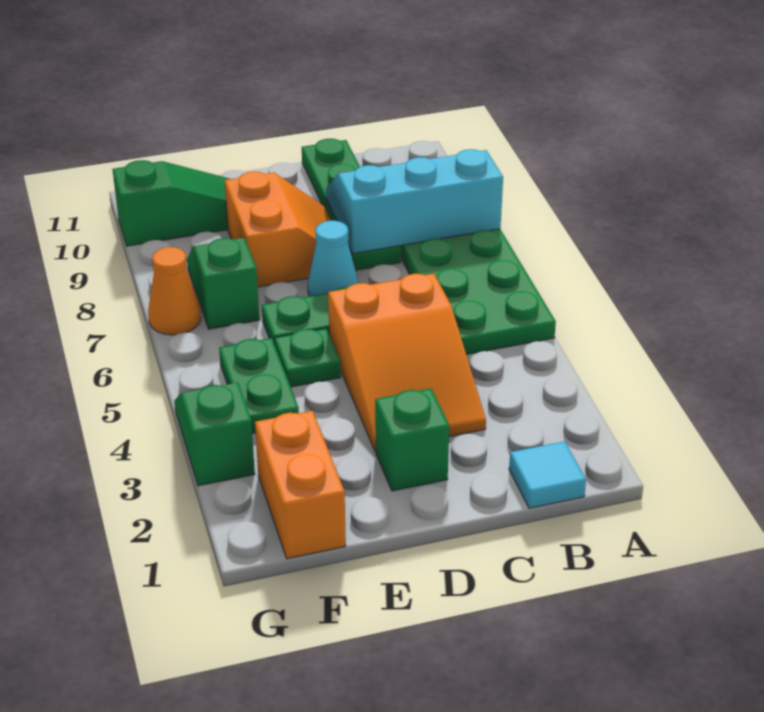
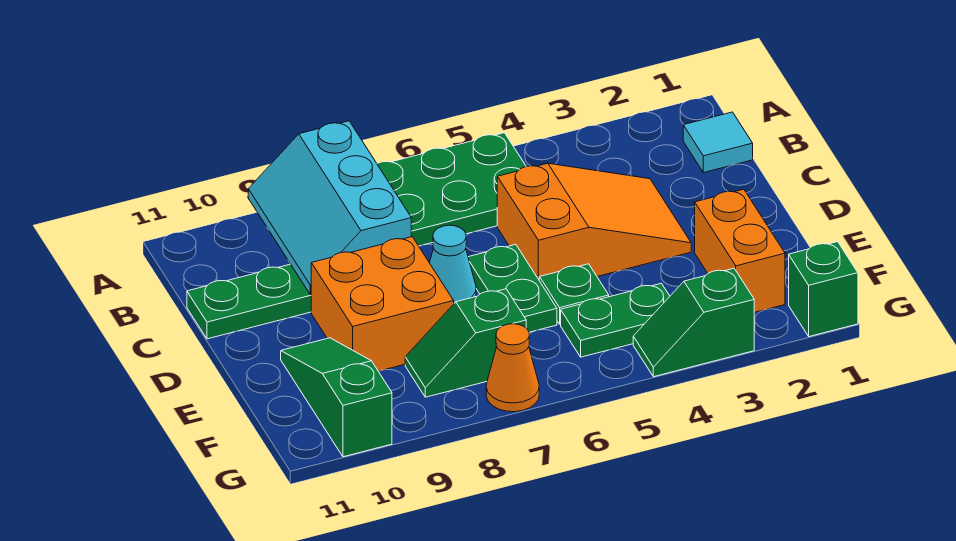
green brick D2 level 1 -> green brick G1 level 1
orange slope D8:E9 level 1 top E -> orange brick D8:E9 level 1
orange brick F1:F2 level 1 -> orange brick E2:F2 level 1

